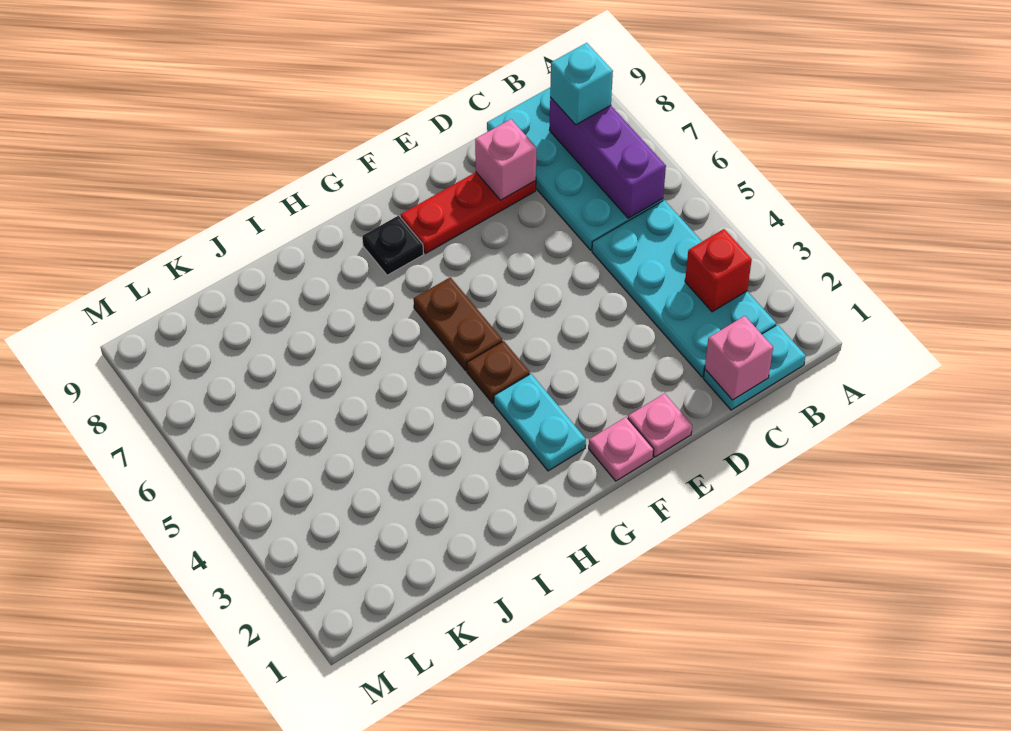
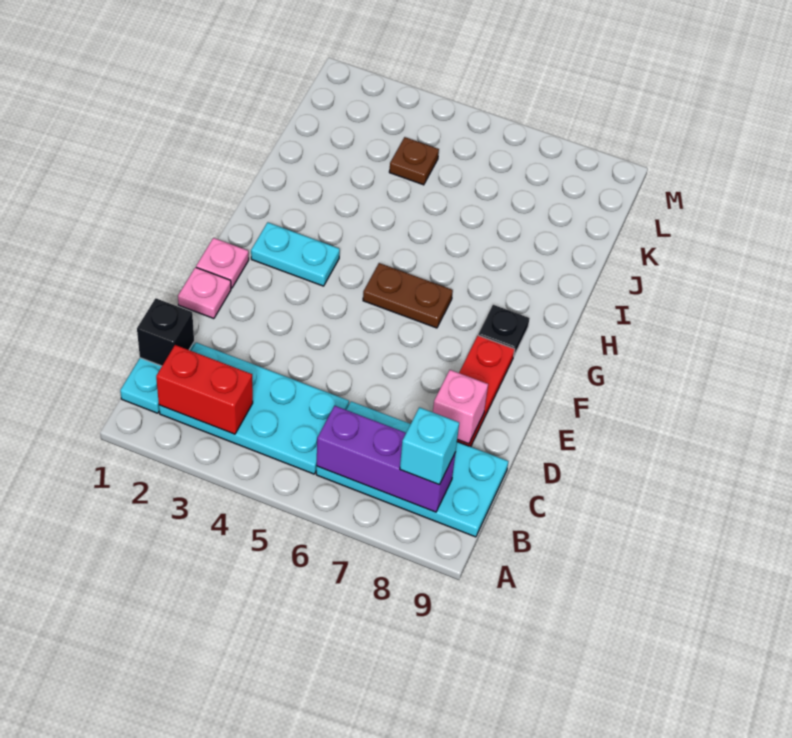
red brick B3 level 2 -> red brick B2:B3 level 2
pink brick C1 level 2 -> black brick C1 level 2
brown plate G4 level 1 -> brown plate K4 level 1

